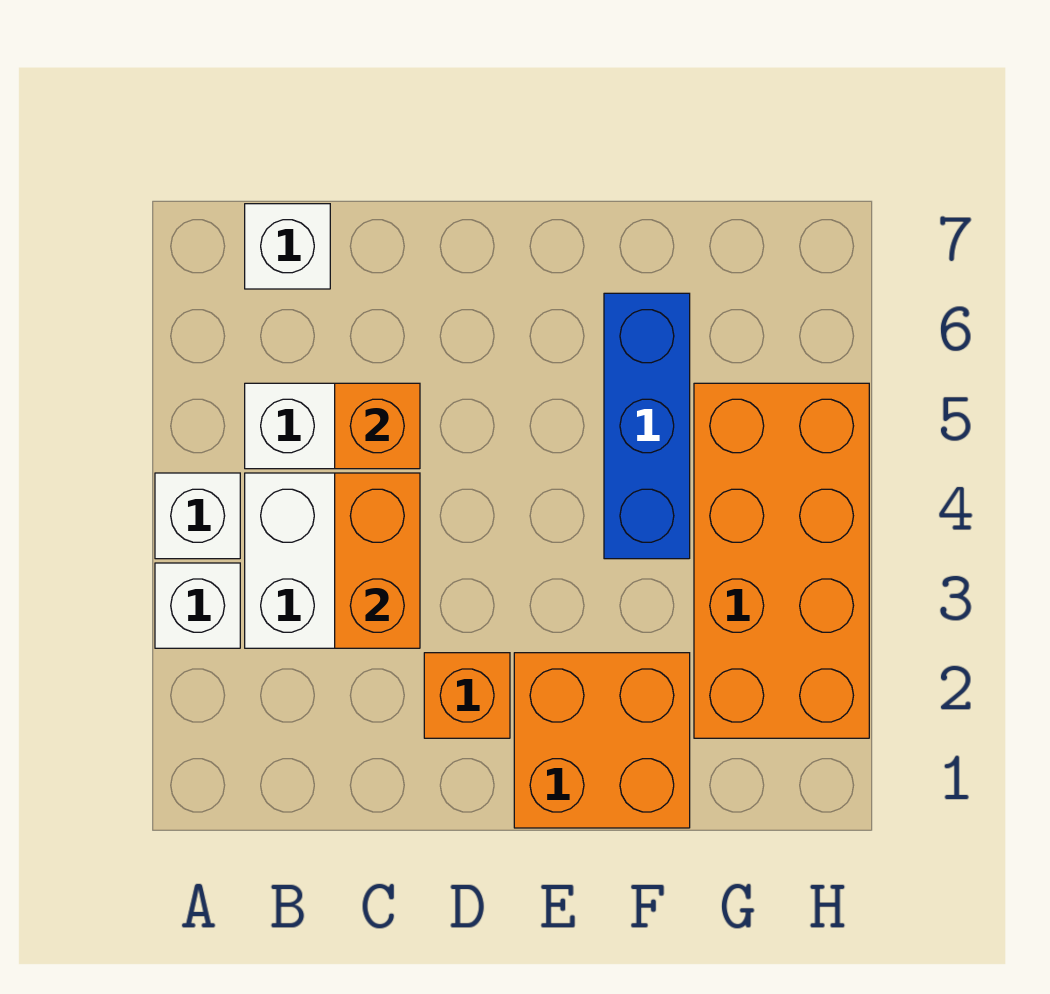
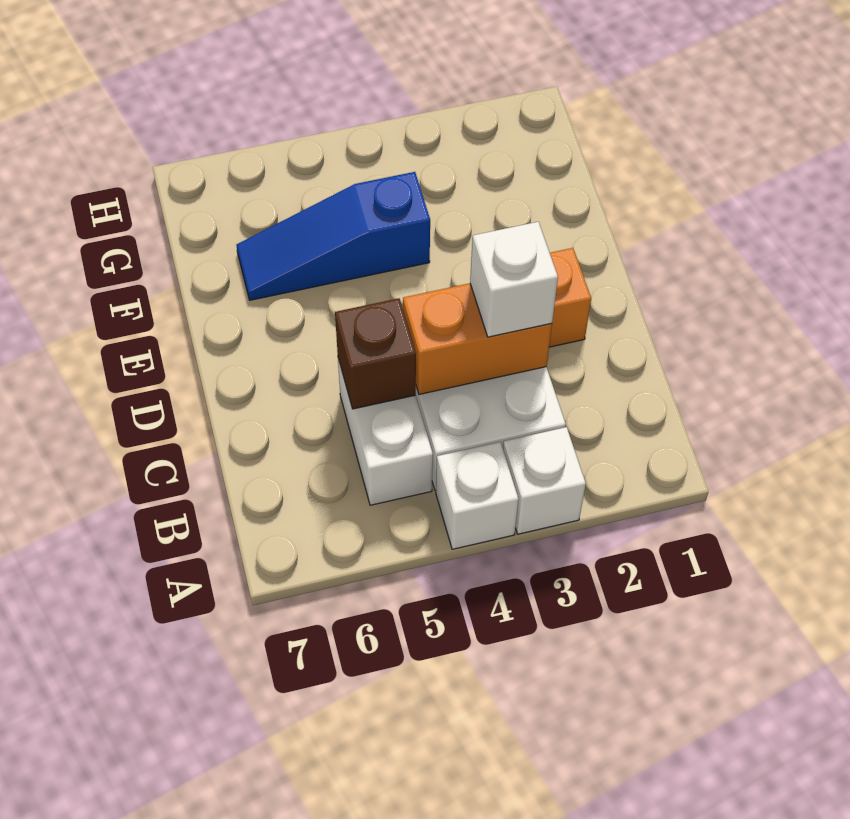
white brick B7 level 1 -> white brick C3 level 3
orange brick C5 level 2 -> brown brick C5 level 2
orange brick E1:F2 level 1 -> none
blue brick F4:F6 level 1 -> blue slope F4:F6 level 1 top 4
orange brick G2:H5 level 1 -> none

